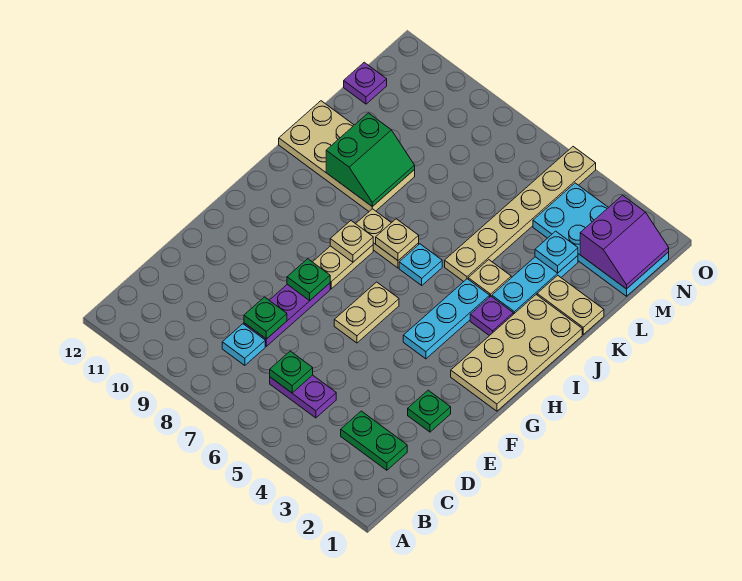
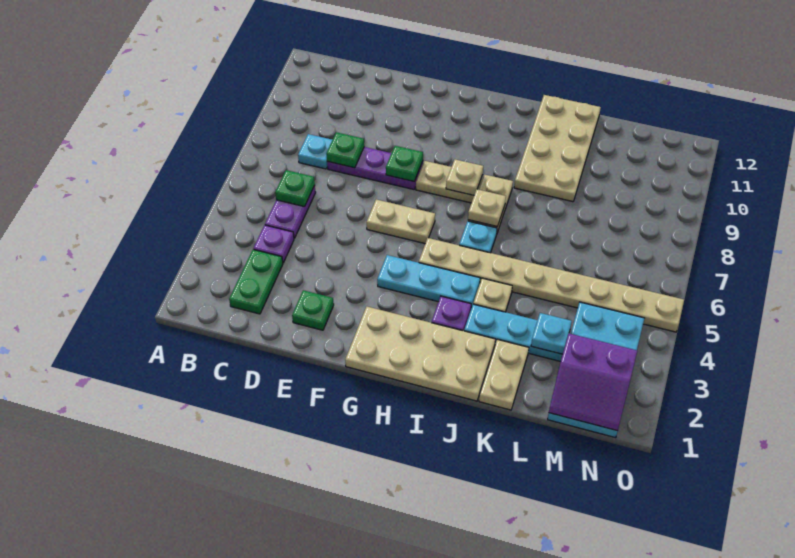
tan plate J5:O5 level 1 -> tan plate H5:O5 level 1
green slope J9:K10 level 2 top 10 -> none
purple plate M12 level 1 -> purple plate C4 level 1

